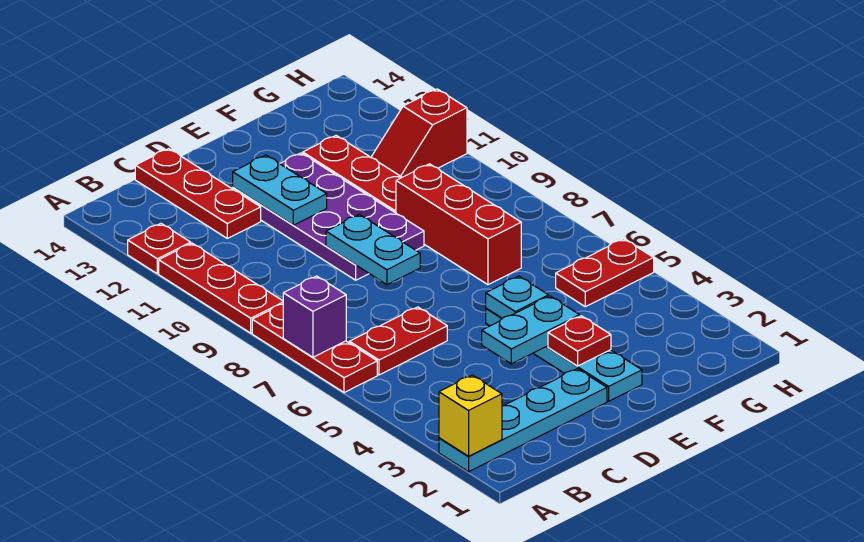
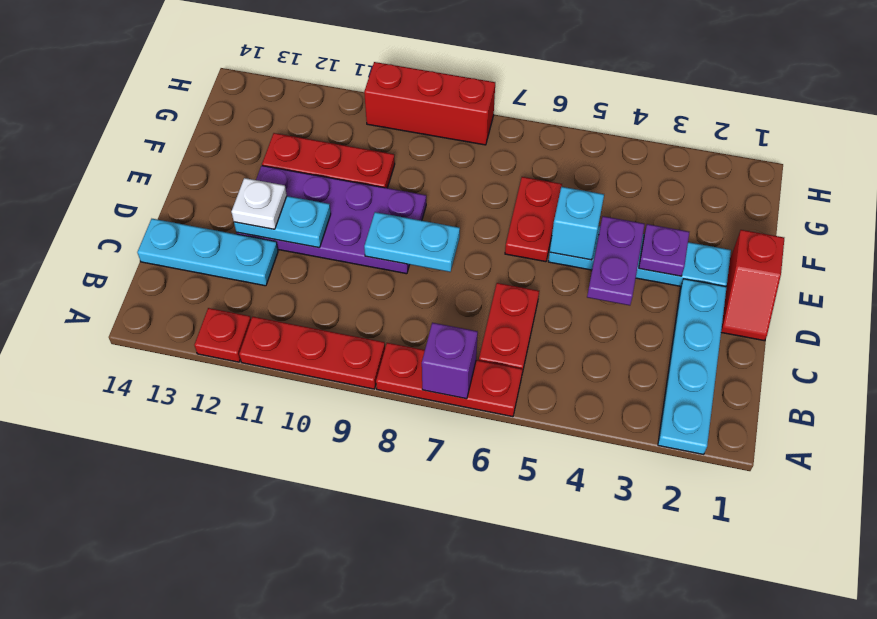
yellow brick A2 level 2 -> none
red plate C12:C14 level 1 -> cyan plate C12:C14 level 1
cyan plate D4:E4 level 2 -> purple plate D4:E4 level 2
none -> white plate D12 level 3
red plate E3 level 2 -> purple plate E3 level 2
cyan plate E5 level 2 -> cyan brick E5 level 2
red brick F7:F9 level 1 -> red brick H8:H10 level 1
red plate G5:H5 level 1 -> red plate E6:F6 level 1
red slope G11:H11 level 1 top H -> red slope D1:E1 level 1 top E

